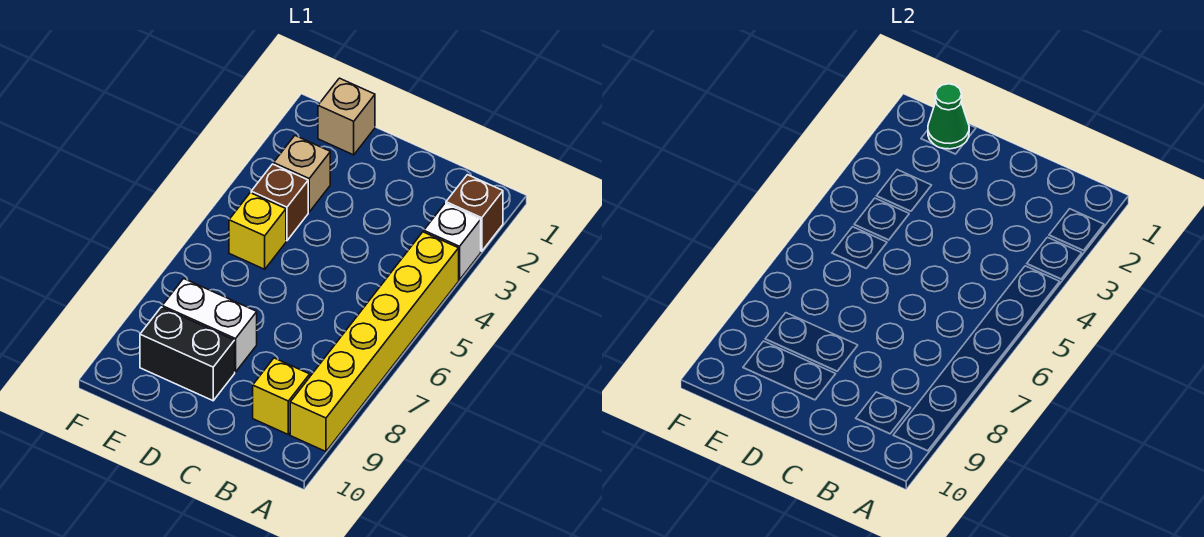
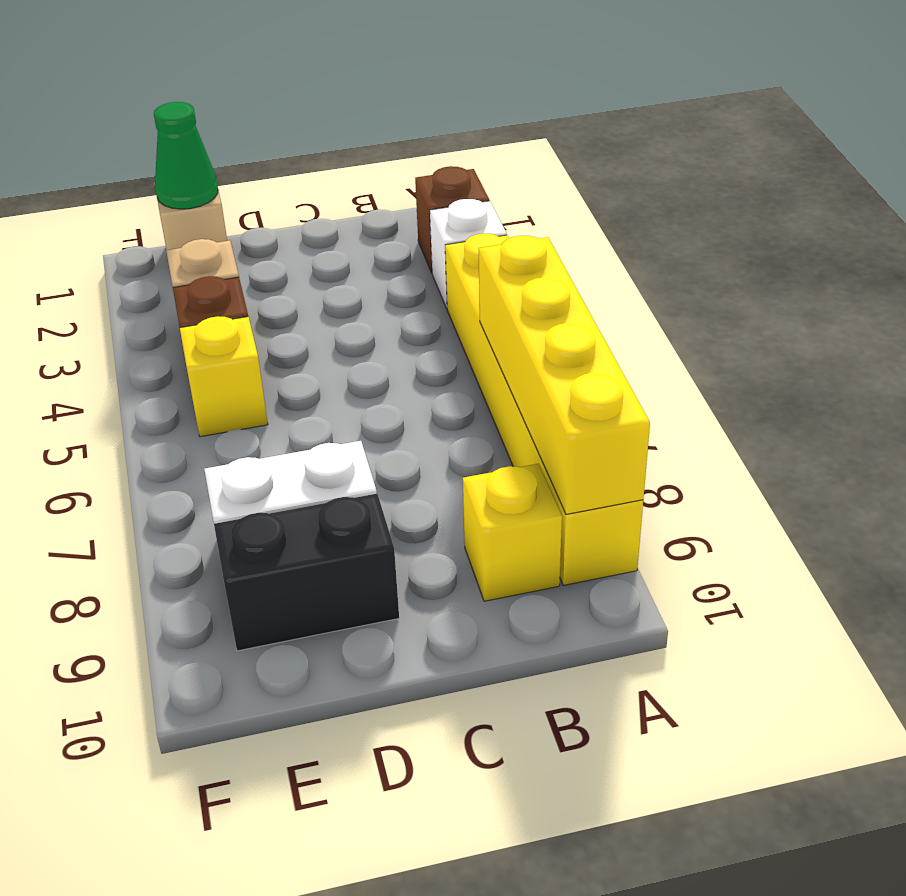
none -> yellow brick A6:A9 level 2

